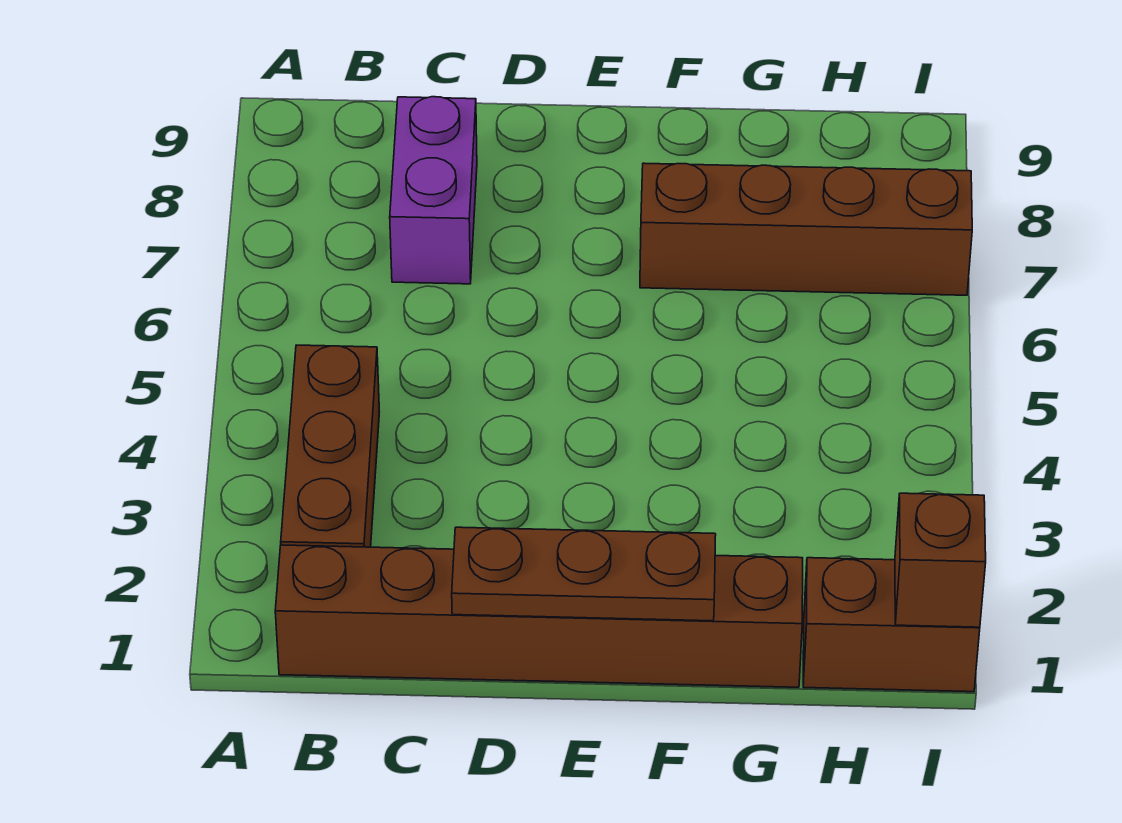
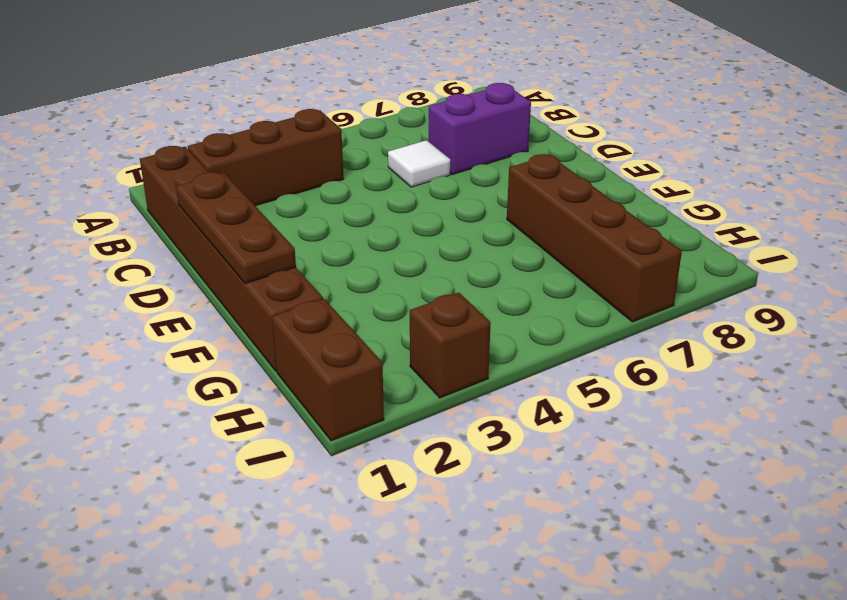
none -> white tile C6 level 1
brown brick I1 level 2 -> brown brick I3 level 1

